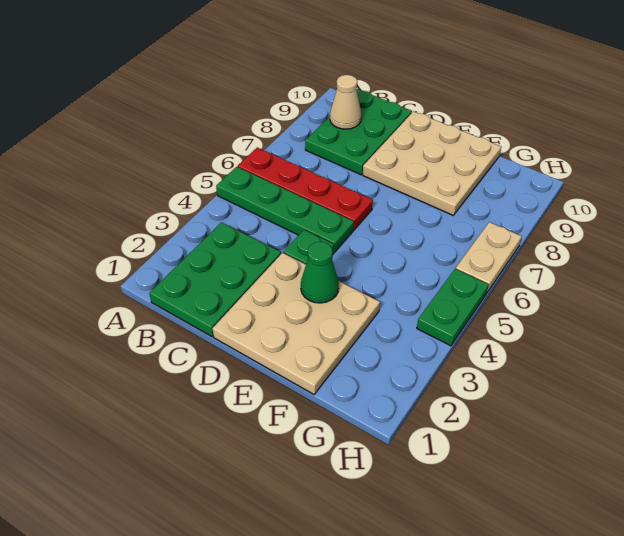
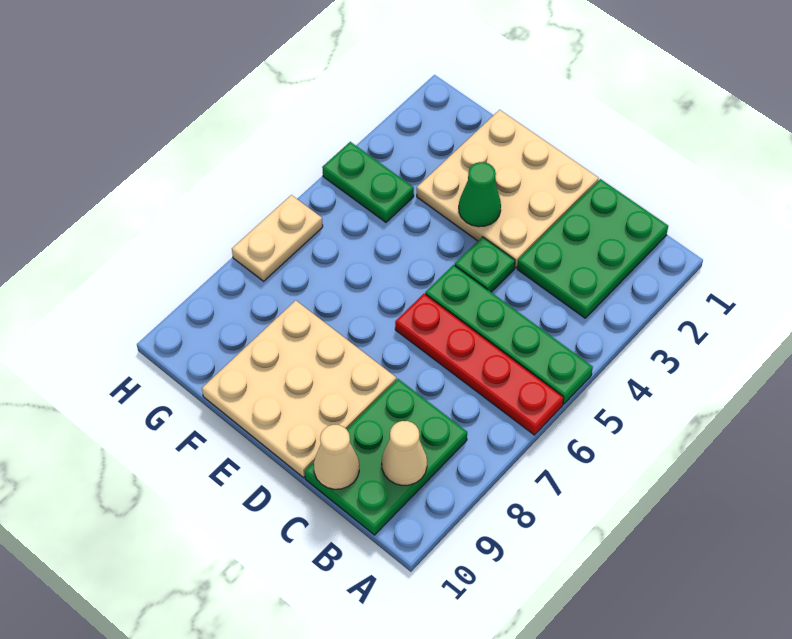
none -> tan cone C10 level 2
green plate H4:H5 level 1 -> green plate G4:H4 level 1

